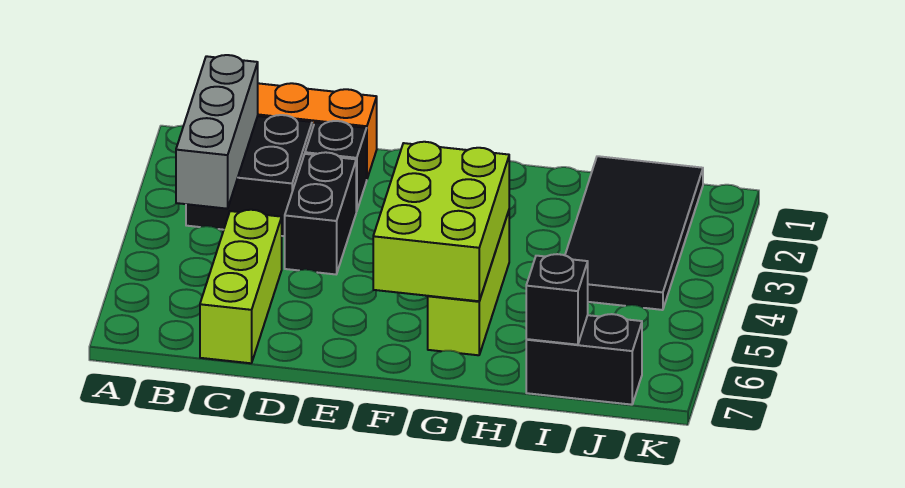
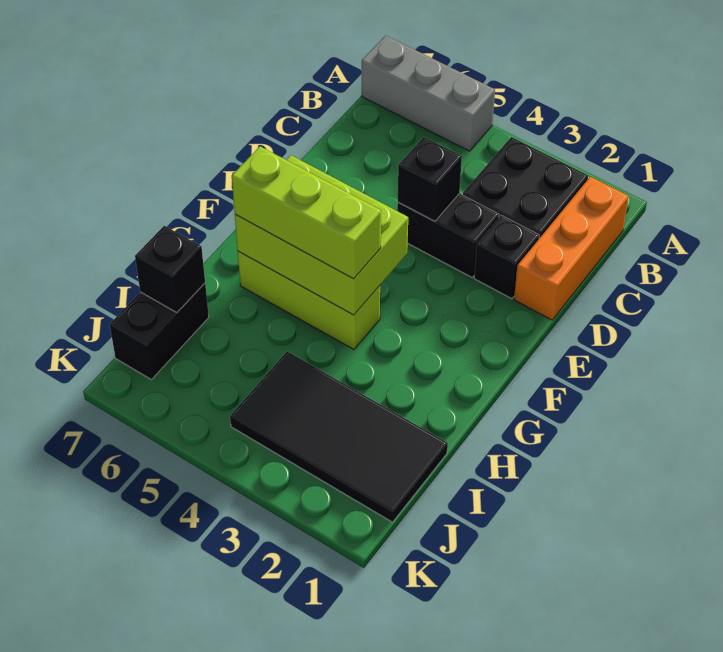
grey brick B2:B4 level 2 -> grey brick A5:A7 level 1
lime brick C5:C7 level 1 -> lime brick G4:G6 level 3
none -> black brick D4 level 2

